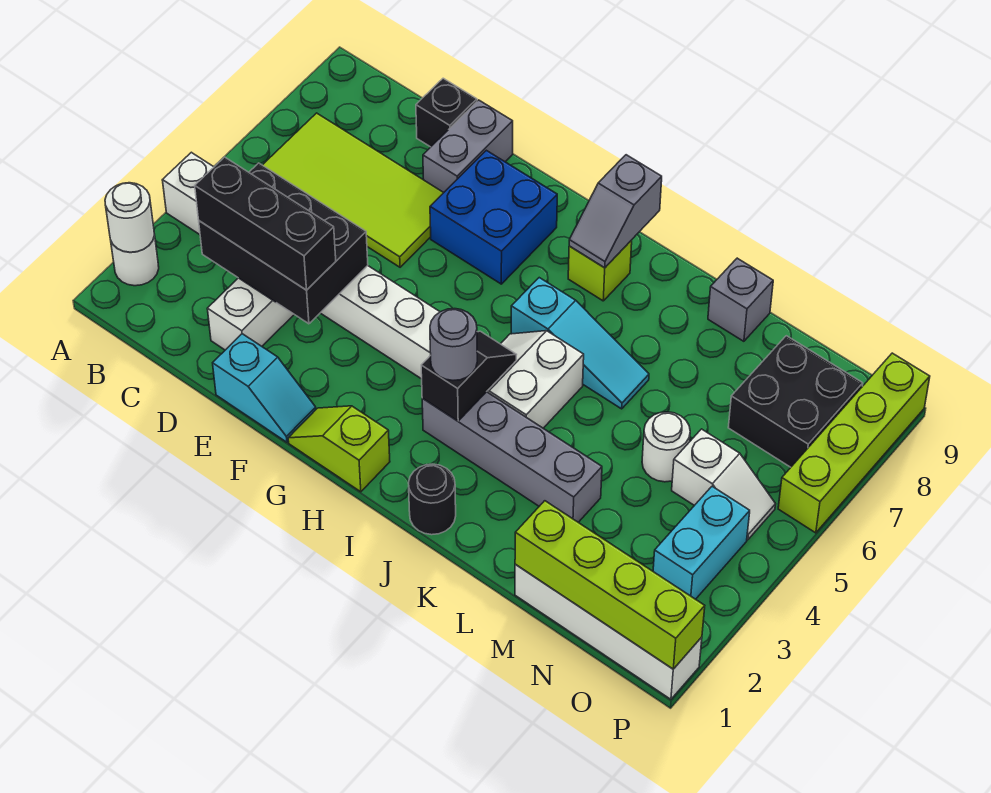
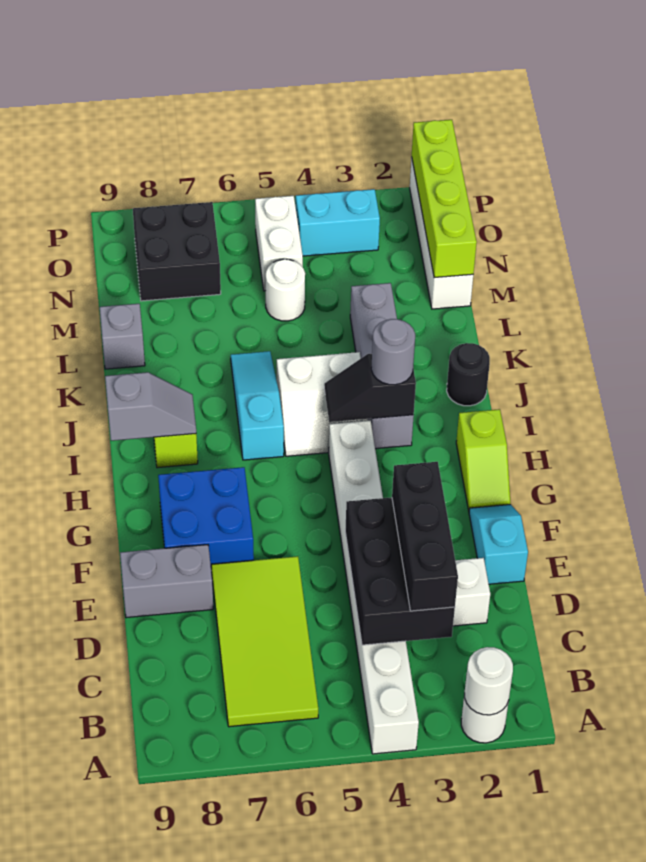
black brick D9 level 1 -> none
white slope N5:O5 level 1 top N -> white brick N5:O5 level 1
lime brick P6:P9 level 1 -> none

